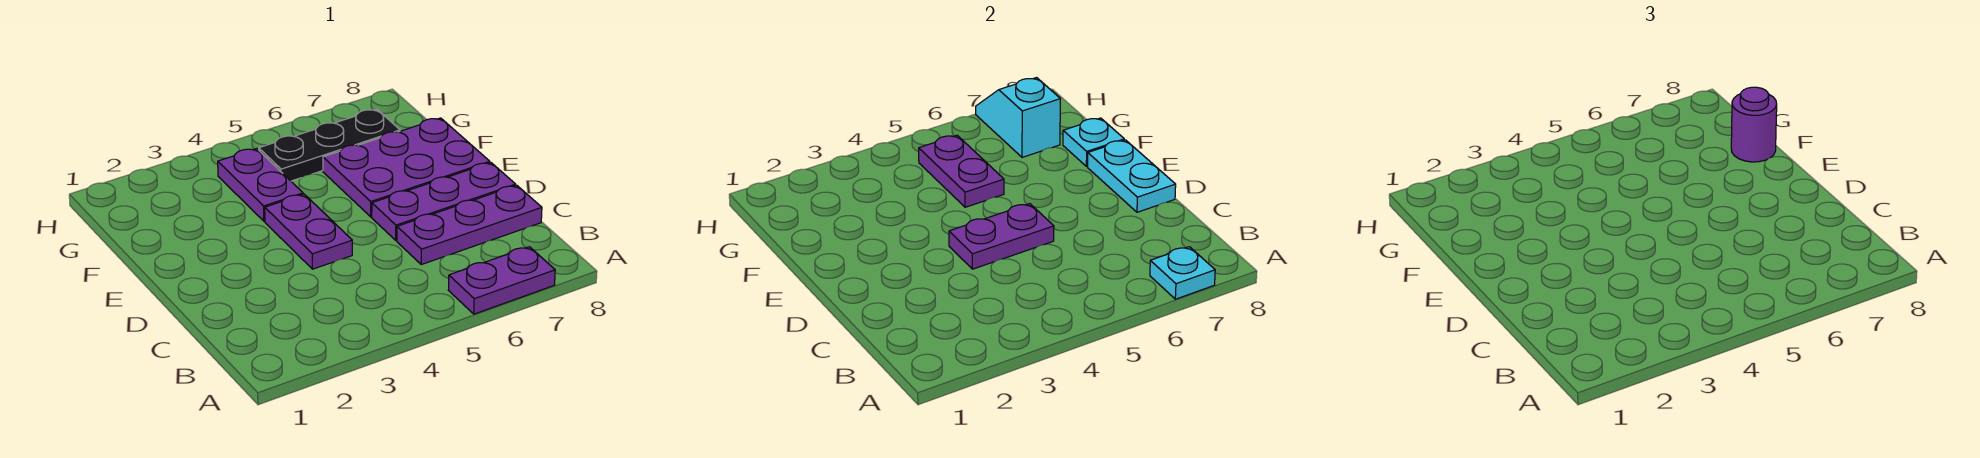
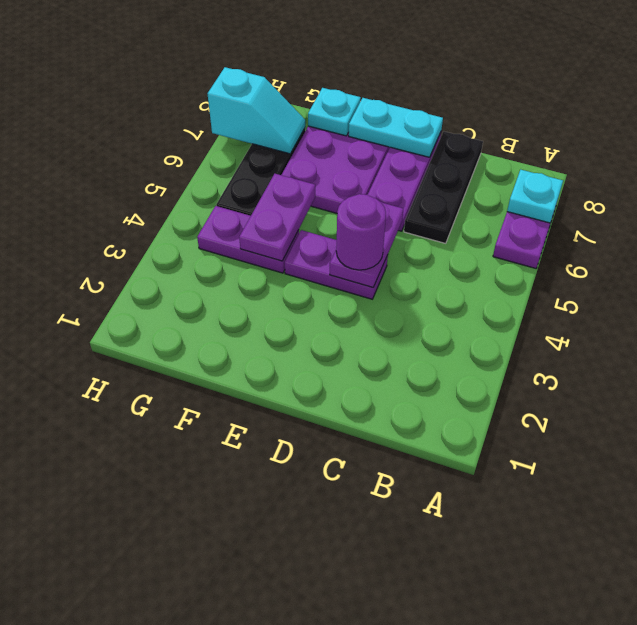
purple plate C6:C8 level 1 -> black plate C6:C8 level 1
purple plate F5:G5 level 2 -> purple plate F4:F5 level 2
purple round brick F8 level 3 -> purple round brick D4 level 3
cyan slope G7:H7 level 2 top G -> cyan slope G7:H7 level 2 top H

